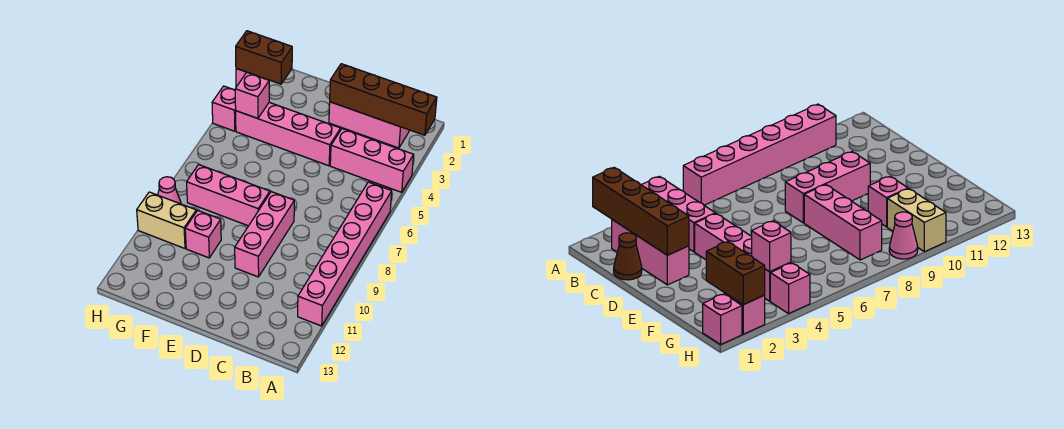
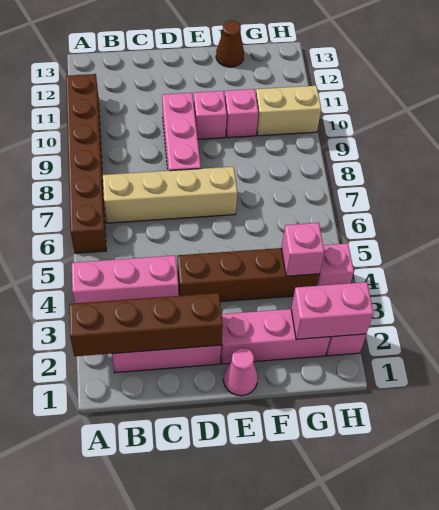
pink brick A6:A11 level 1 -> brown brick A6:A11 level 1
none -> tan brick B7:E7 level 1
brown cone C1 level 1 -> brown cone F13 level 1
pink brick D4:G4 level 1 -> brown brick D4:G4 level 1
pink brick E8:G8 level 1 -> pink brick E2:G2 level 1
brown brick G2:H2 level 2 -> pink brick G2:H2 level 2
pink brick H1 level 1 -> pink brick E10 level 1
pink cone H9 level 1 -> pink cone E1 level 1

